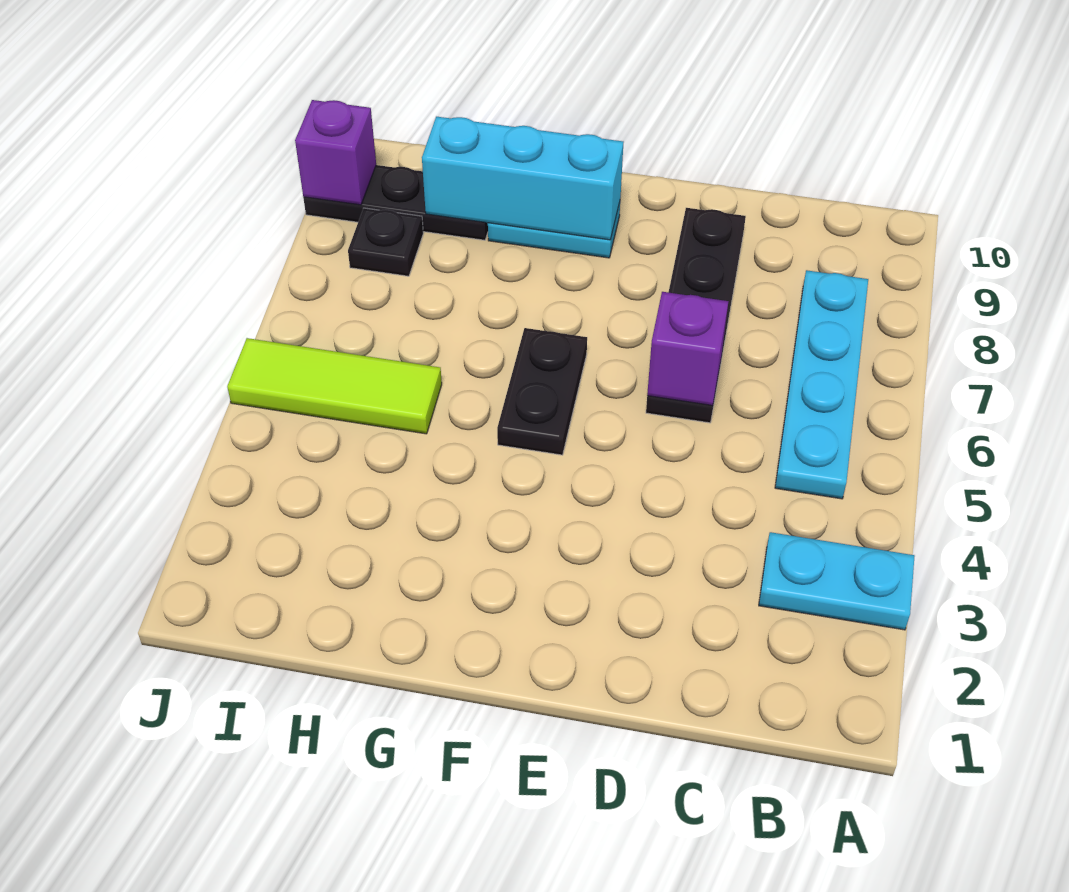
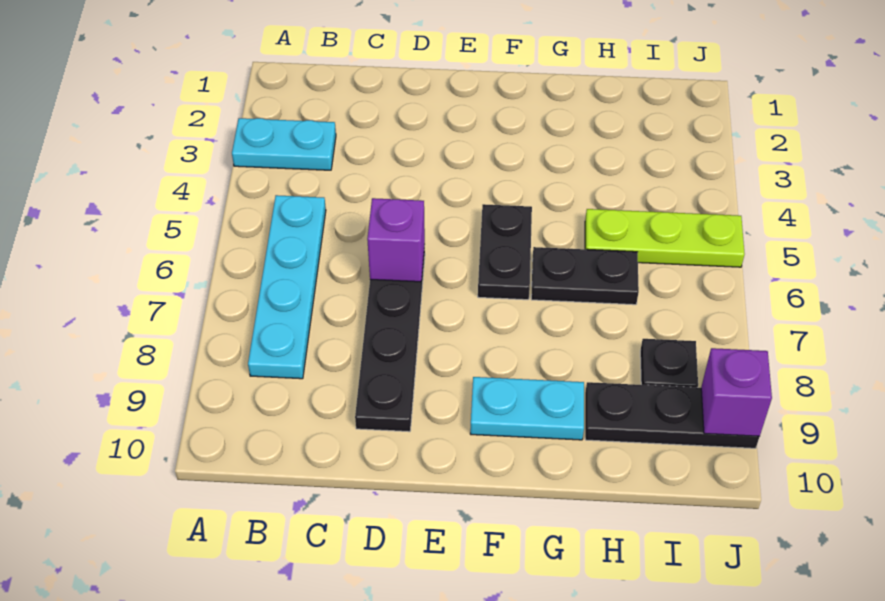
cyan brick F9:H9 level 2 -> none
none -> black plate G6:H6 level 1
lime tile H5:J5 level 1 -> lime plate H5:J5 level 1

